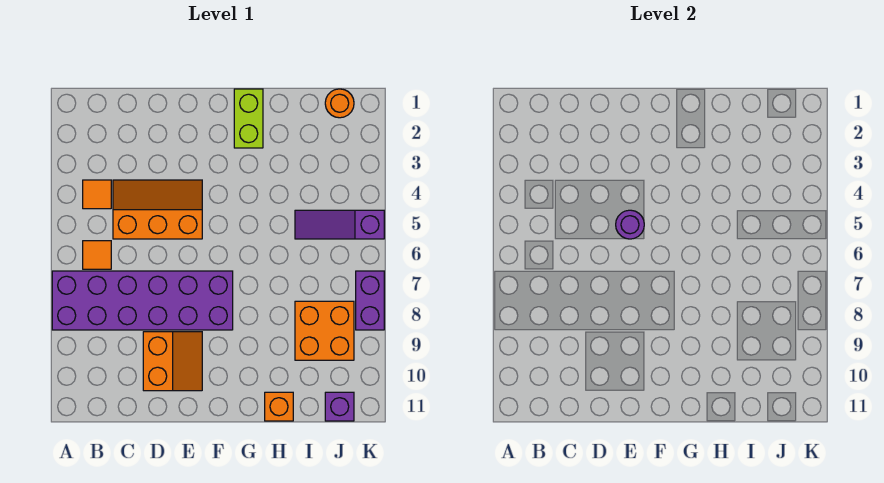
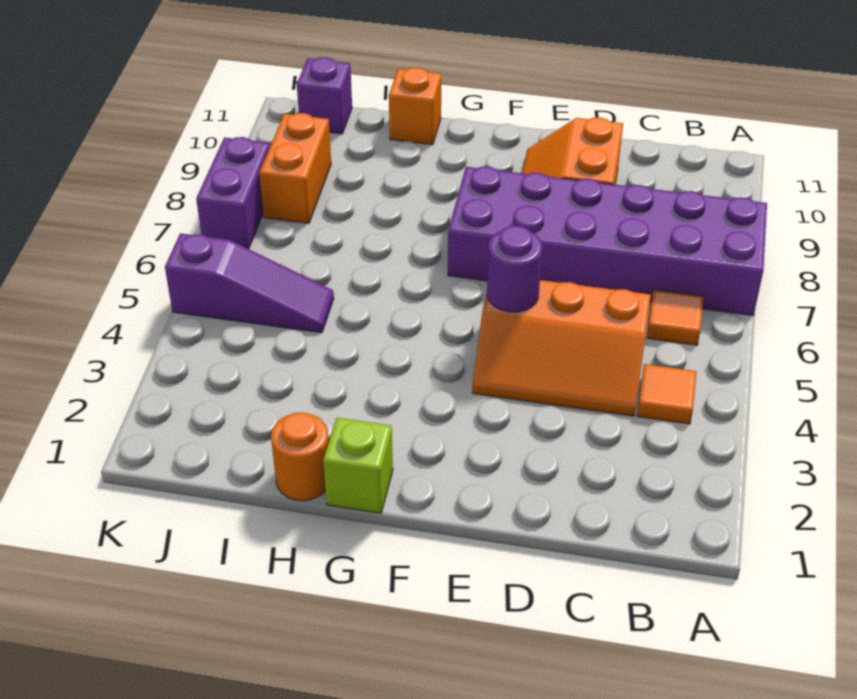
lime brick G1:G2 level 1 -> lime brick G1 level 1
orange brick I8:J9 level 1 -> orange brick J8:J9 level 1
orange round brick J1 level 1 -> orange round brick H1 level 1

